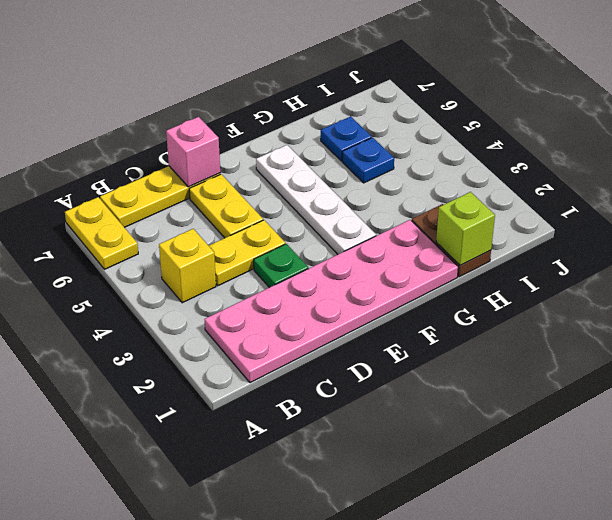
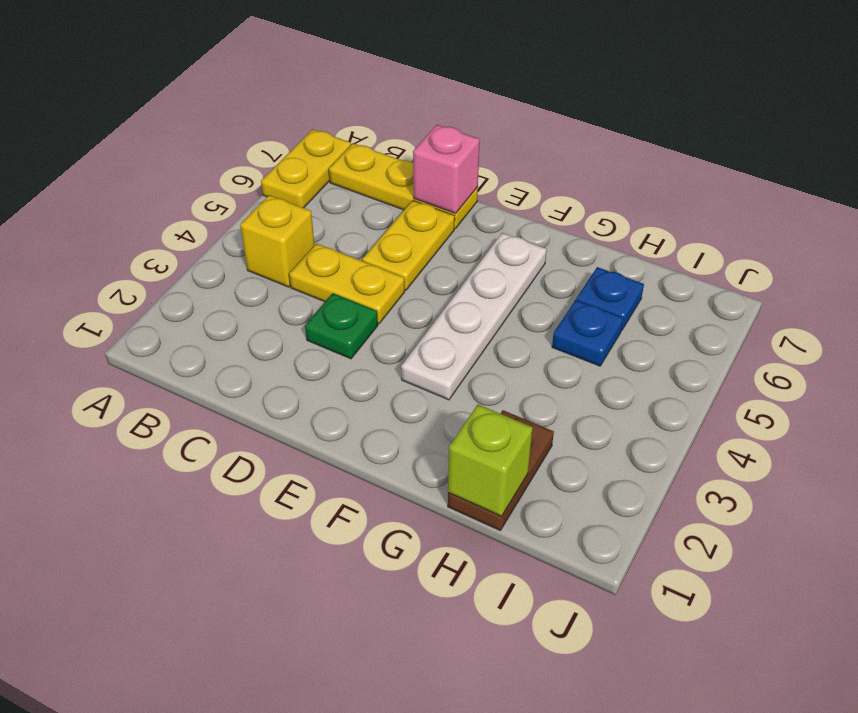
pink plate B1:G2 level 1 -> none

